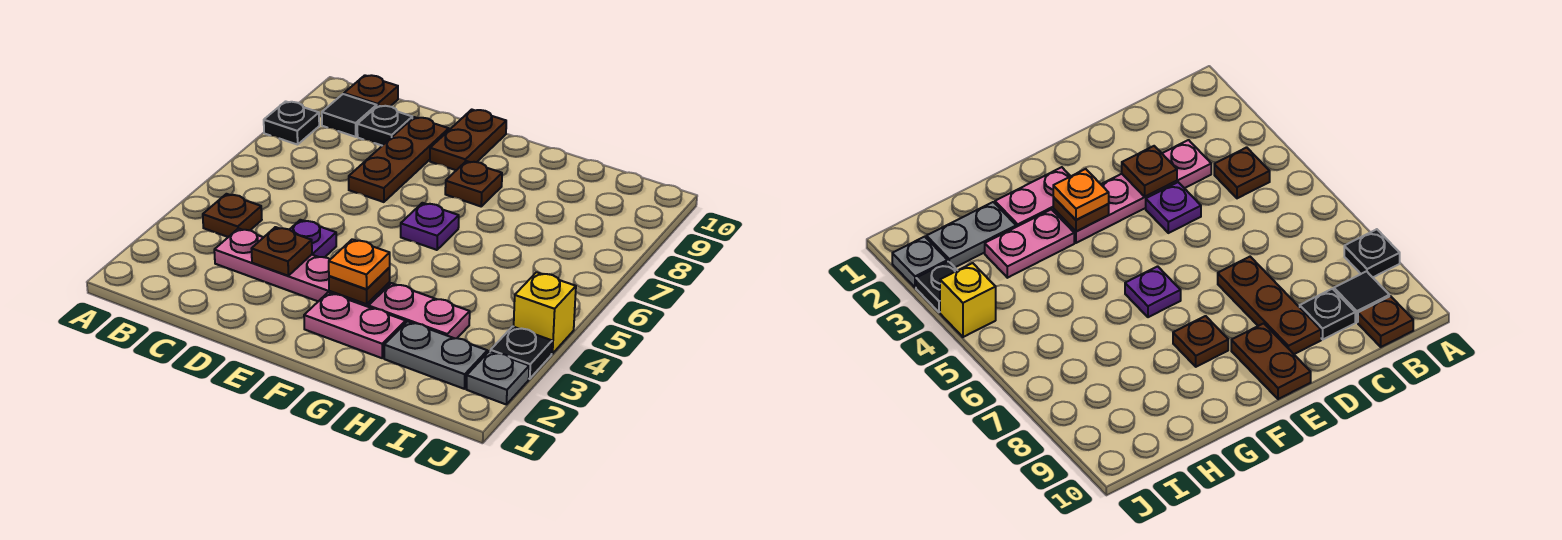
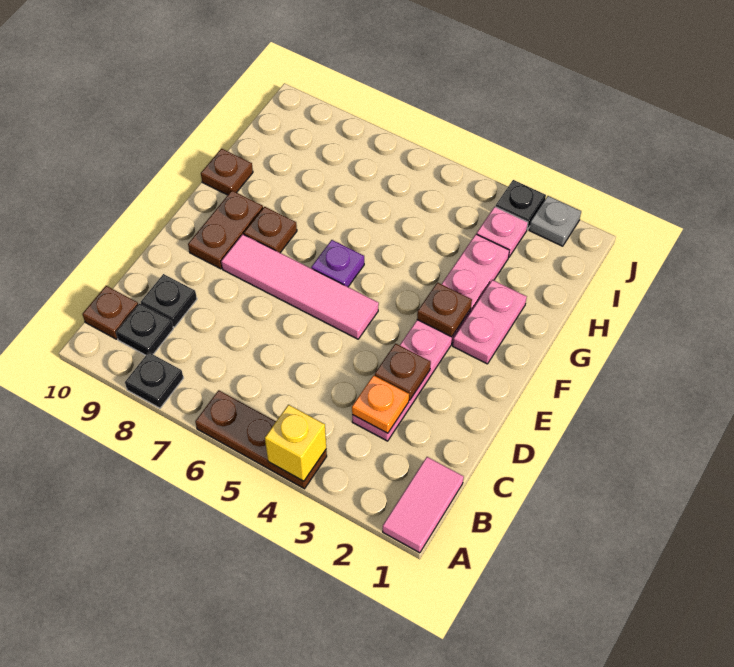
none -> pink tile A1:B1 level 1
brown plate B4 level 1 -> brown plate G10 level 1
black tile B9 level 1 -> black plate B9 level 1
purple plate D4 level 1 -> none
brown plate D7:D9 level 1 -> brown plate A4:A6 level 1
none -> pink tile E5:E8 level 1
brown plate E9:E10 level 1 -> brown plate E9:F9 level 1
orange plate F3 level 3 -> orange plate C3 level 2
grey plate H2:I2 level 1 -> none
none -> pink plate I3 level 1
yellow brick J4 level 1 -> yellow brick A4 level 2

